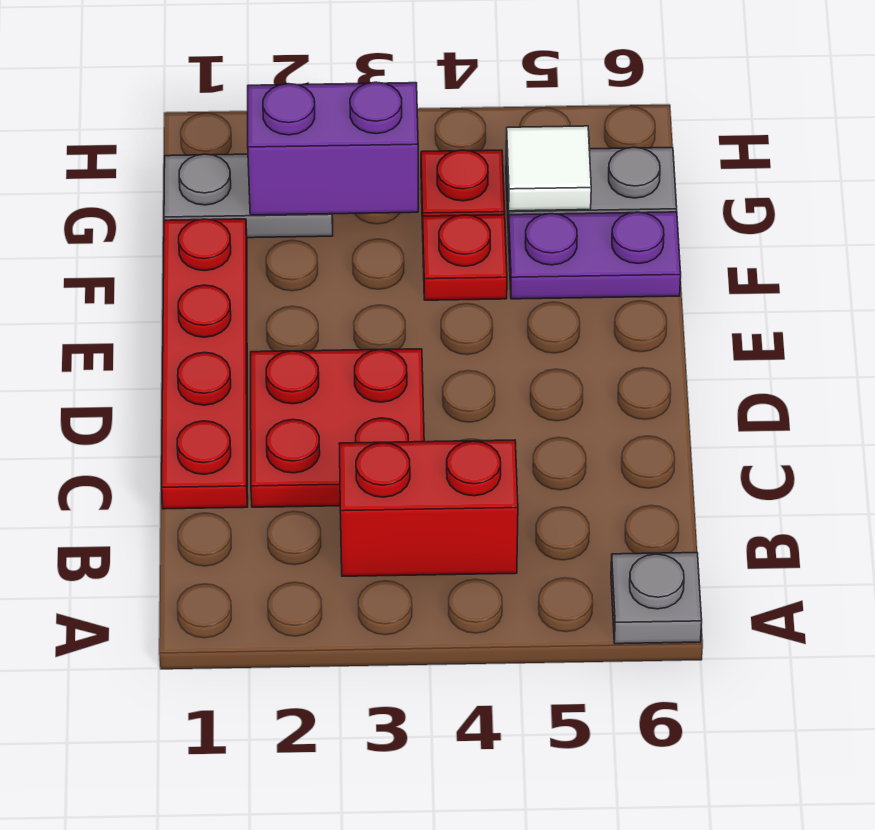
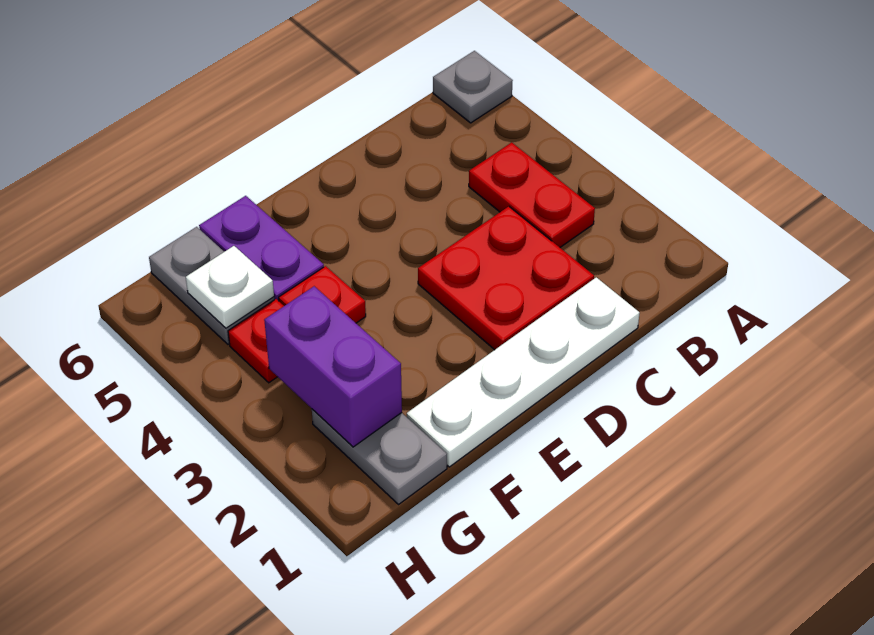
red brick B3:B4 level 1 -> red plate B3:B4 level 1
red plate C1:F1 level 1 -> white plate C1:F1 level 1
white tile G5 level 2 -> white plate G5 level 2

